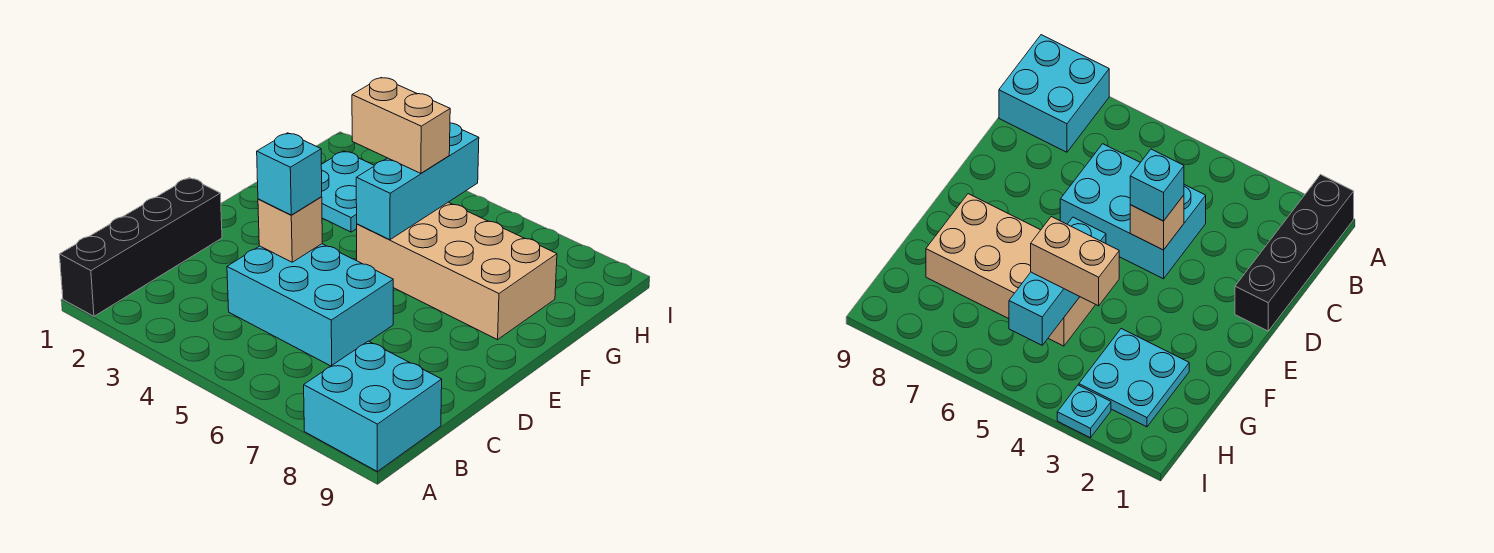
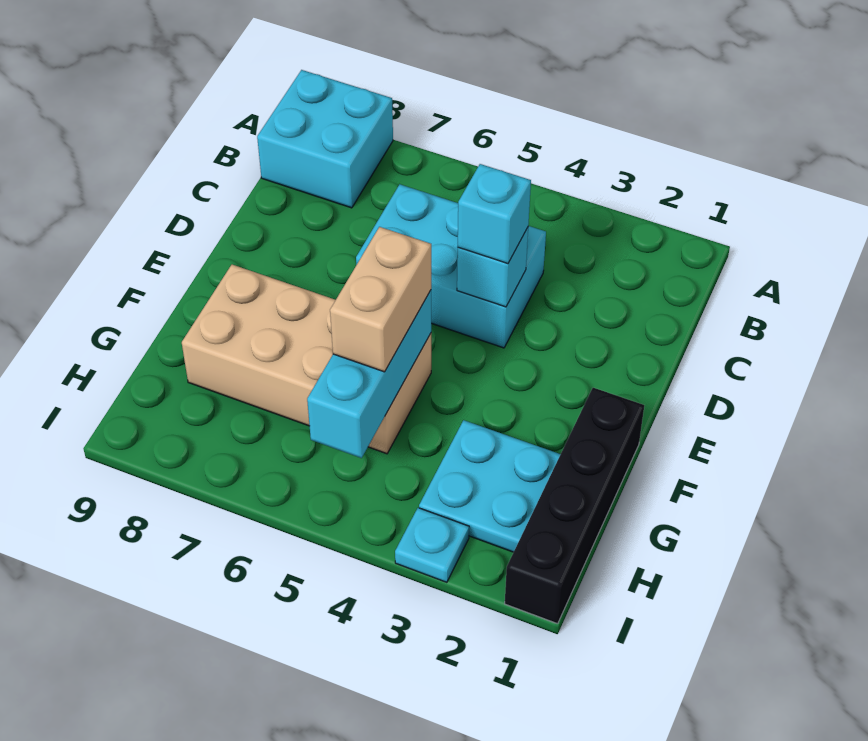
black brick A1:D1 level 1 -> black brick F1:I1 level 1
tan brick D4 level 2 -> cyan brick D4 level 2
tan brick G4:G5 level 3 -> tan brick F5:G5 level 3

